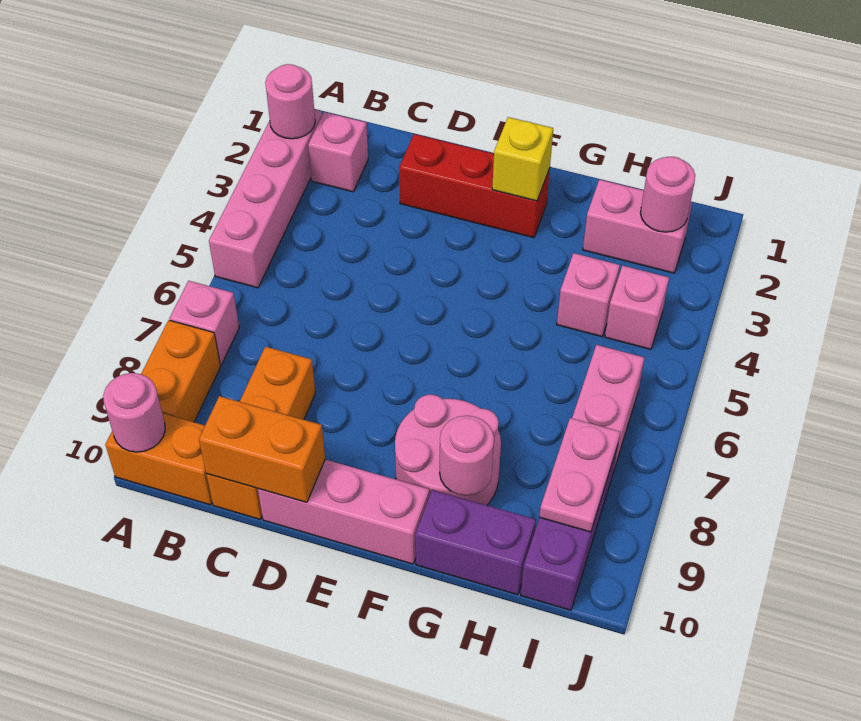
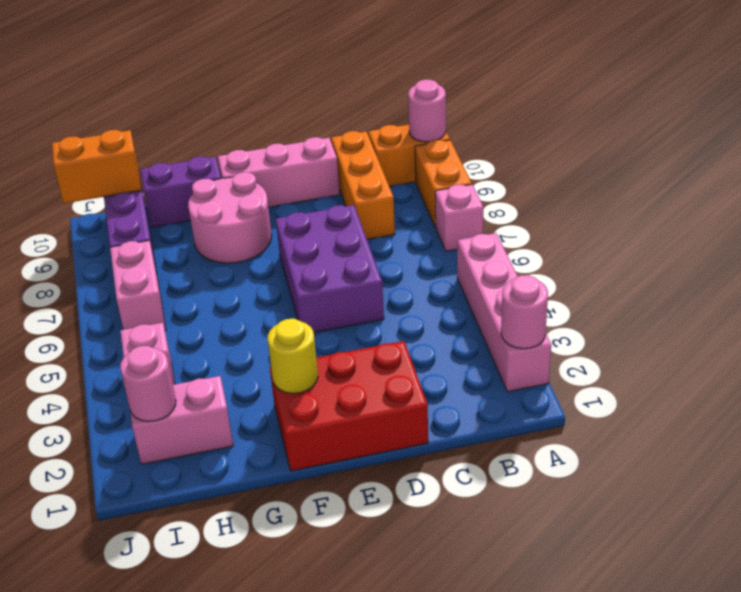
pink brick B2 level 1 -> none
orange brick C10:D10 level 2 -> orange brick I10:J10 level 2
red brick D2:F2 level 1 -> red brick D1:F2 level 1
none -> purple brick D5:E7 level 1
yellow brick F2 level 2 -> yellow round brick F2 level 2
pink round brick G9 level 2 -> none
pink brick H4 level 1 -> none
pink plate I8:I9 level 2 -> none

